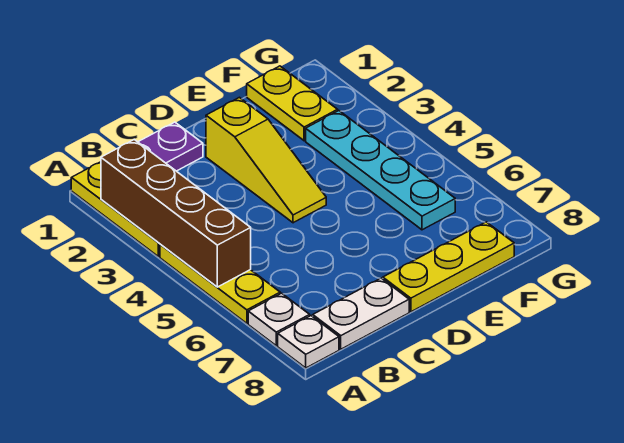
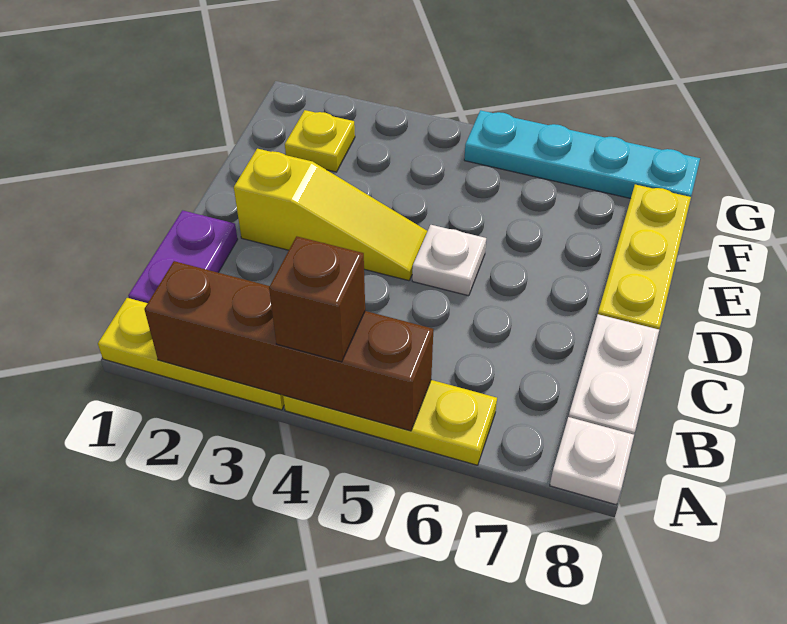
none -> brown brick A4 level 3
white plate A7 level 1 -> white plate D5 level 1
yellow plate F1:F2 level 1 -> yellow plate F2 level 1
cyan plate F3:F6 level 1 -> cyan plate G5:G8 level 1

